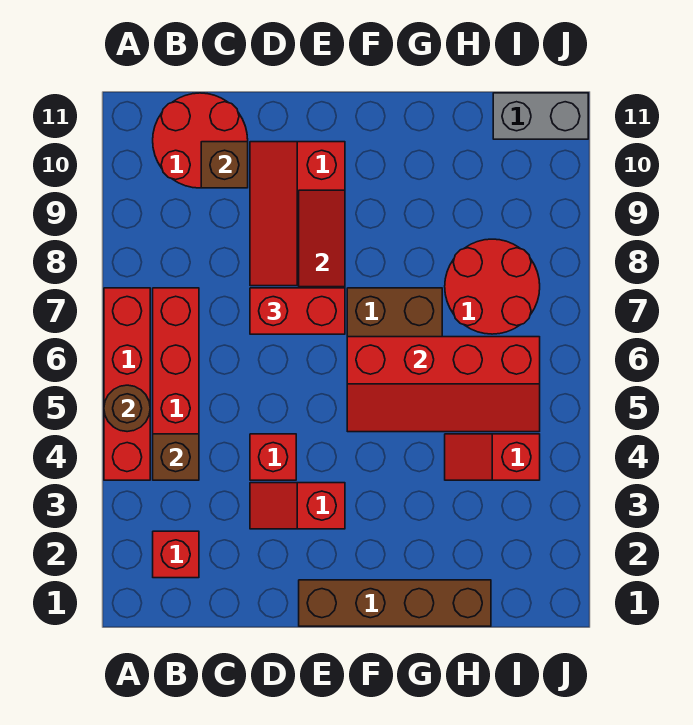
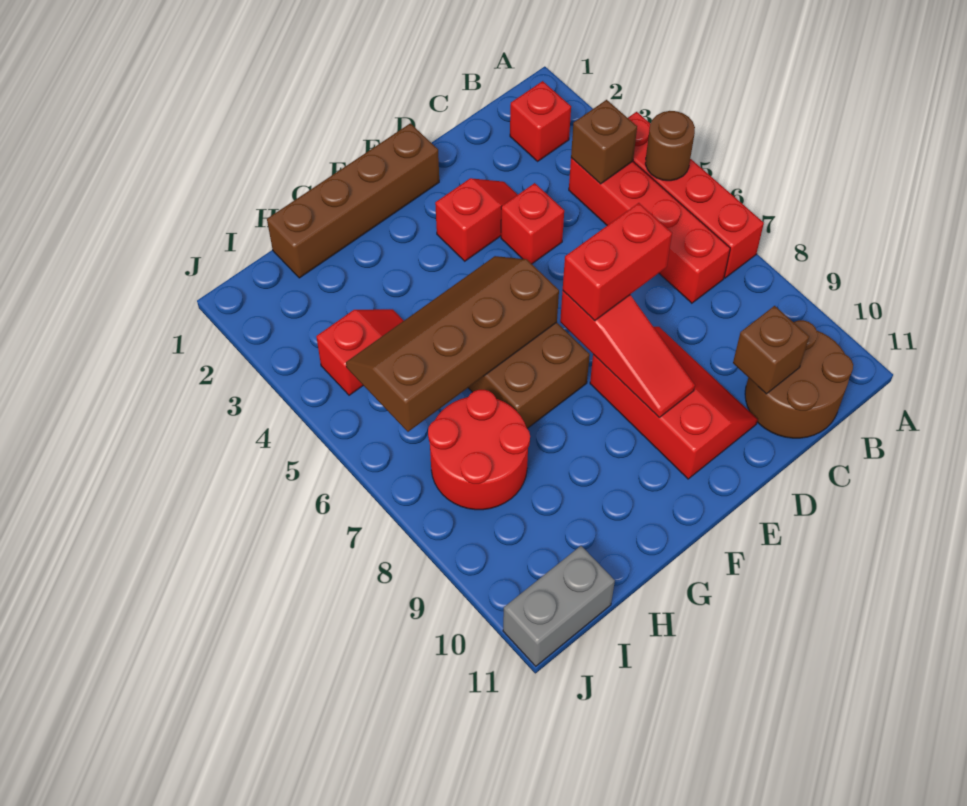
red round brick B10:C11 level 1 -> brown round brick B10:C11 level 1
red slope F5:I6 level 2 top 6 -> brown slope F5:I6 level 2 top 6

